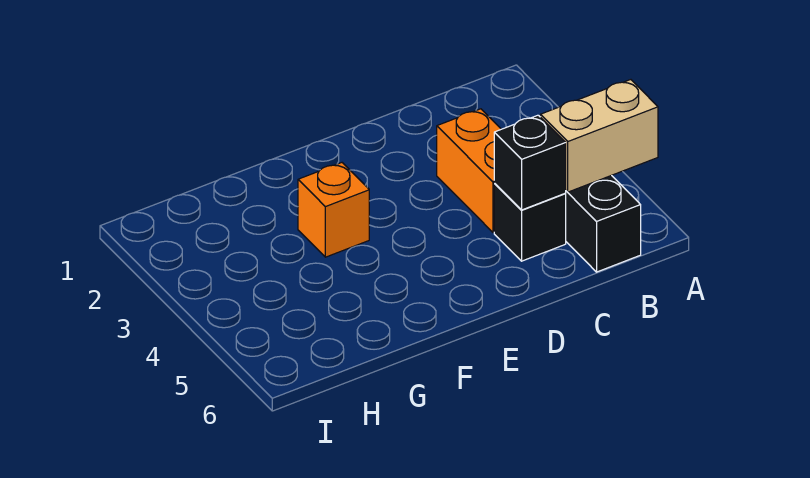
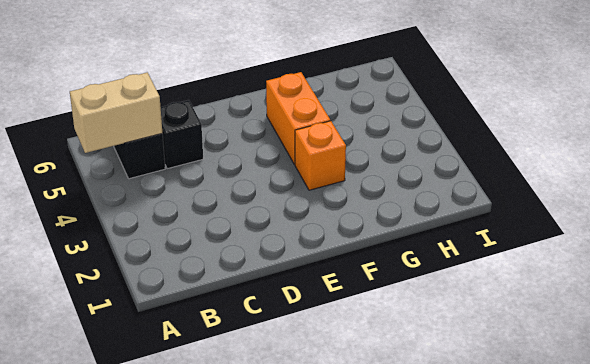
orange brick C3:C4 level 1 -> orange brick F4:F5 level 1
black brick C5 level 2 -> none

